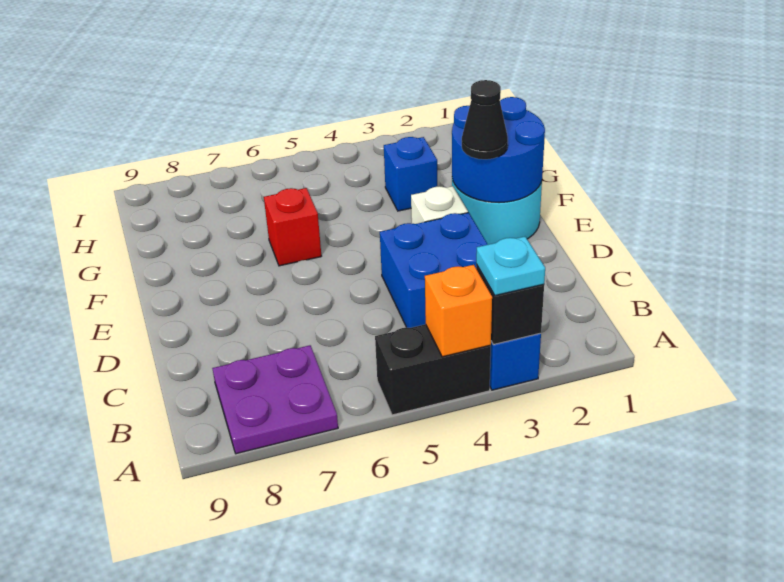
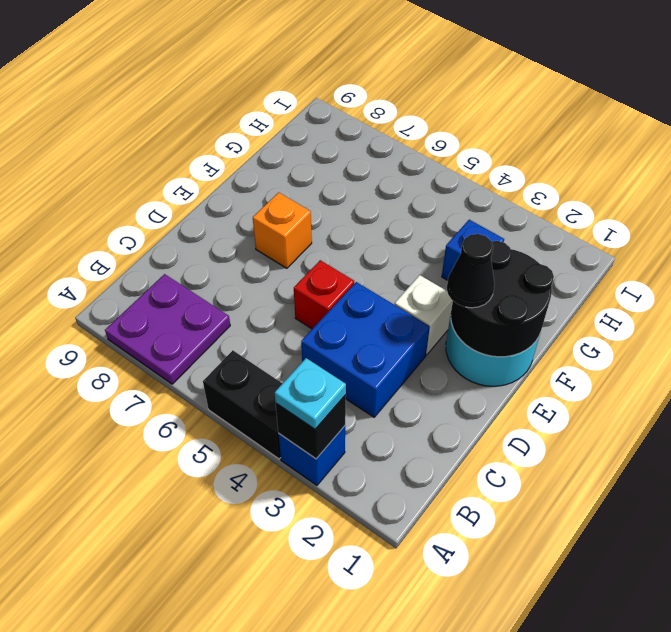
orange brick A4 level 2 -> orange brick E7 level 1
blue round brick E1:F2 level 2 -> black round brick E1:F2 level 2
red brick F6 level 1 -> red brick D5 level 1

